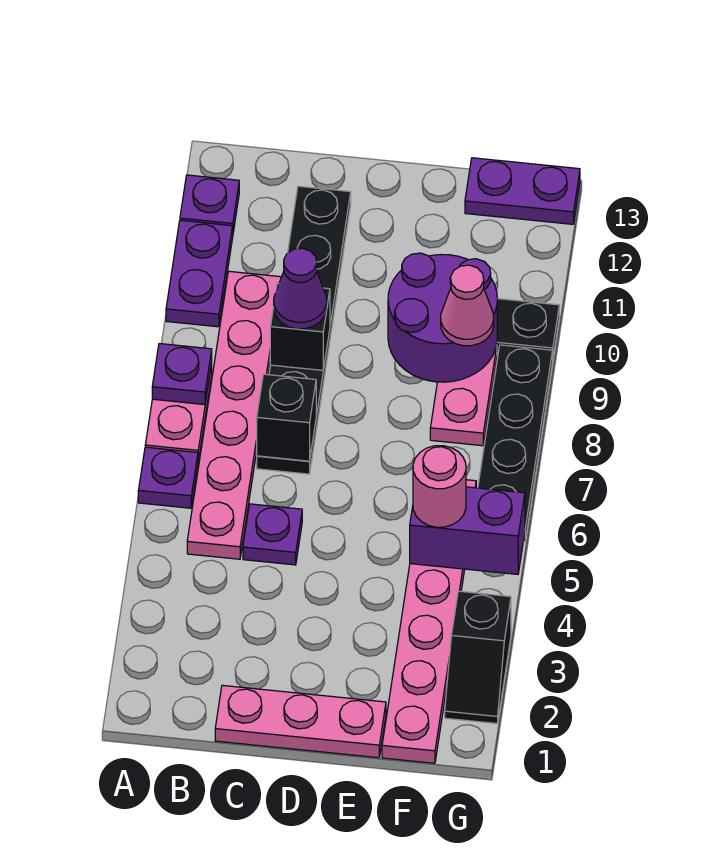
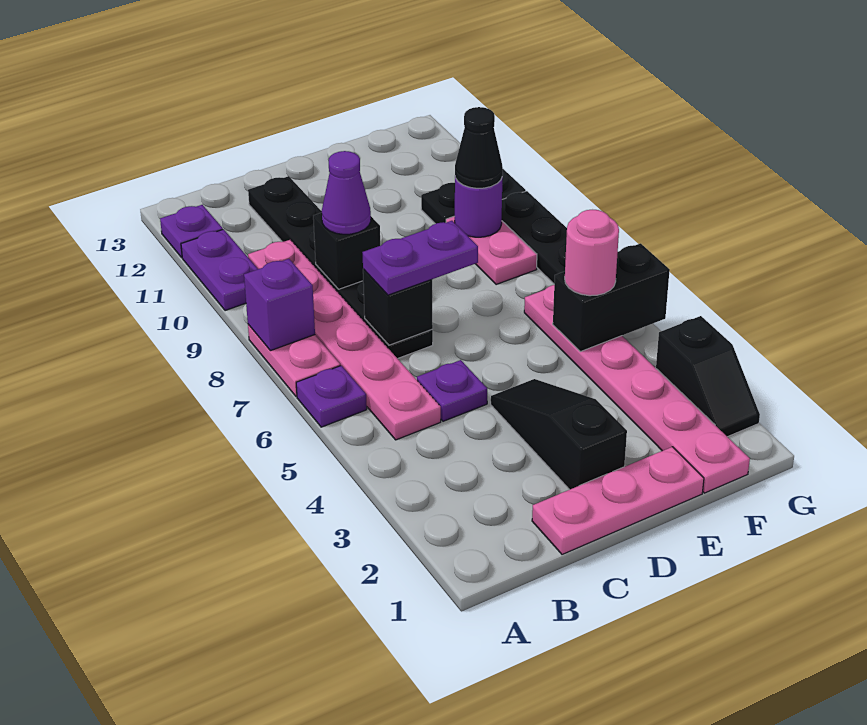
purple plate A8 level 2 -> purple brick A8 level 2
none -> black slope D2:D4 level 1 top 2
purple round brick E9:F10 level 2 -> purple round brick F9 level 2
purple brick F5:G5 level 2 -> black brick F5:G5 level 2
pink cone F9 level 3 -> black cone F9 level 3
purple plate F13:G13 level 1 -> purple plate C7:D7 level 3

